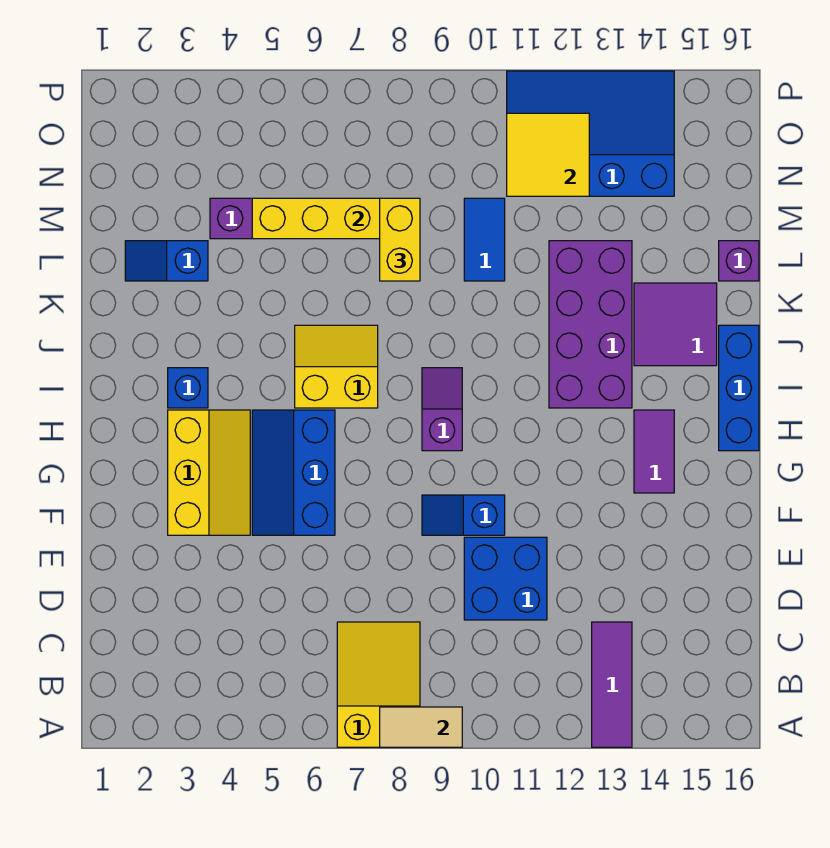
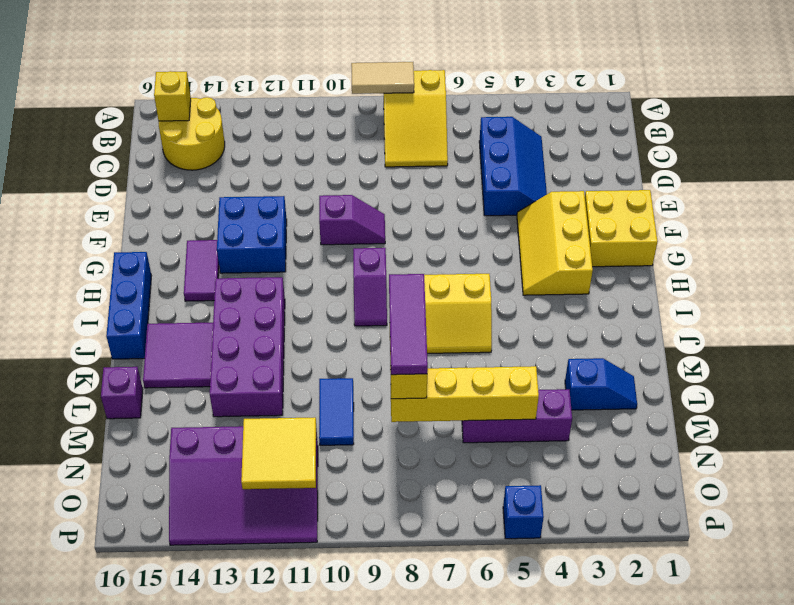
purple tile A13:C13 level 1 -> purple tile K8:M8 level 4
none -> yellow round brick B14:C15 level 1
none -> yellow brick B15 level 2
blue brick D10:E11 level 1 -> blue brick F12:G13 level 1
none -> yellow brick F1:G2 level 1
blue slope F5:H6 level 1 top 6 -> blue slope C4:E5 level 1 top 5
blue slope F9:F10 level 1 top 10 -> purple slope F9:F10 level 1 top 10
blue brick I3 level 1 -> blue brick P5 level 1
blue slope N11:P14 level 1 top N -> purple slope N11:P14 level 1 top N

